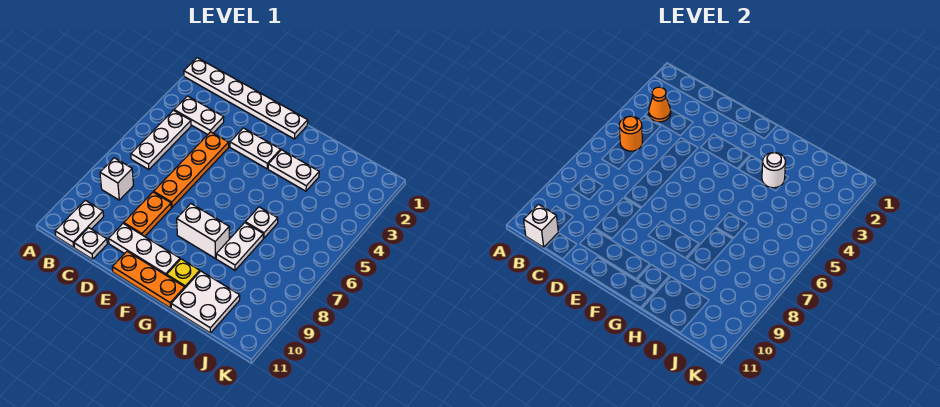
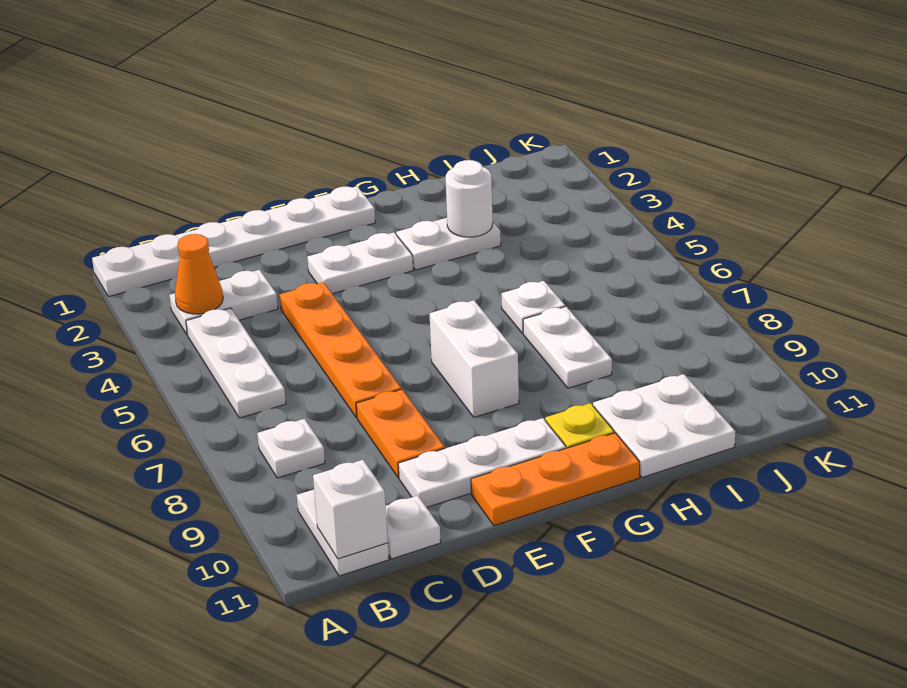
orange round brick B5 level 2 -> none
white brick B8 level 1 -> white plate B8 level 1
white brick F8:G8 level 1 -> white brick F7:F8 level 1

